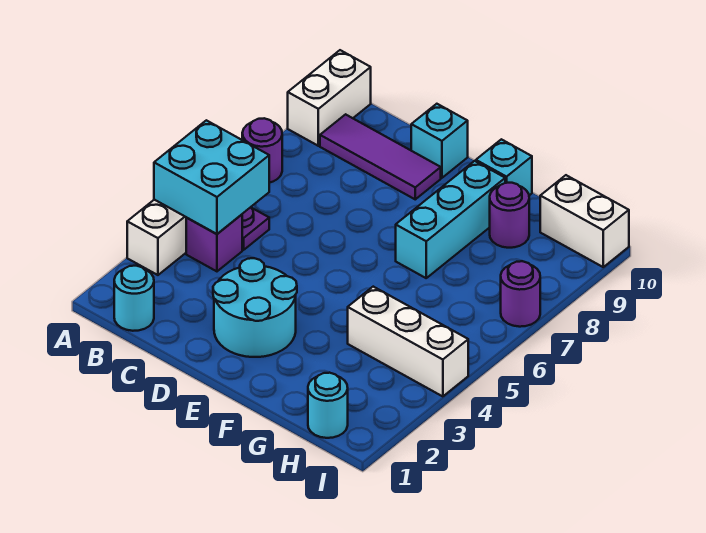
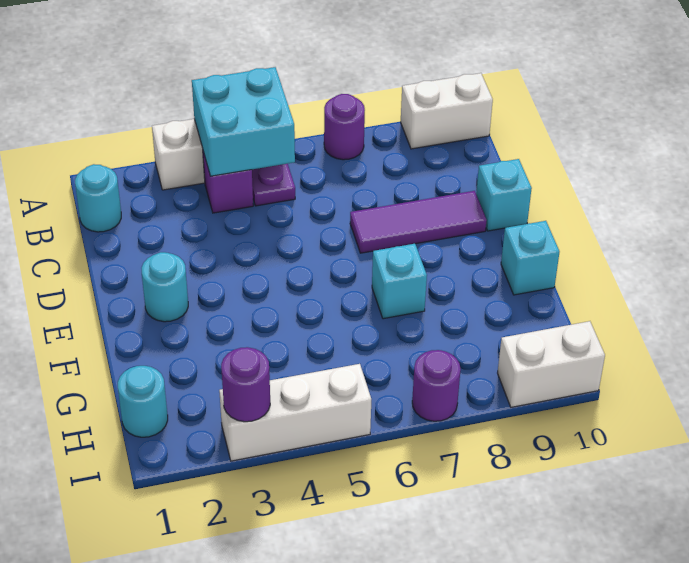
purple tile B9:D9 level 1 -> purple tile D7:D9 level 1
cyan round brick D2:E3 level 1 -> cyan round brick E2 level 1
cyan brick F7:F9 level 1 -> cyan brick F7 level 1
white brick G4:I4 level 1 -> white brick I3:I5 level 1
purple round brick G9 level 1 -> purple round brick I3 level 2
white brick H10:I10 level 1 -> white brick I9:I10 level 1

